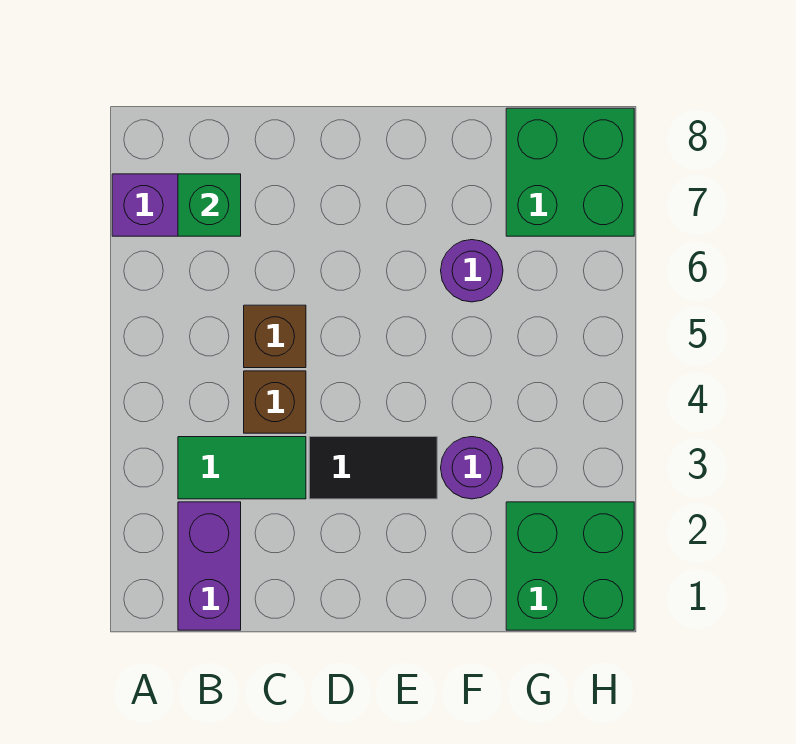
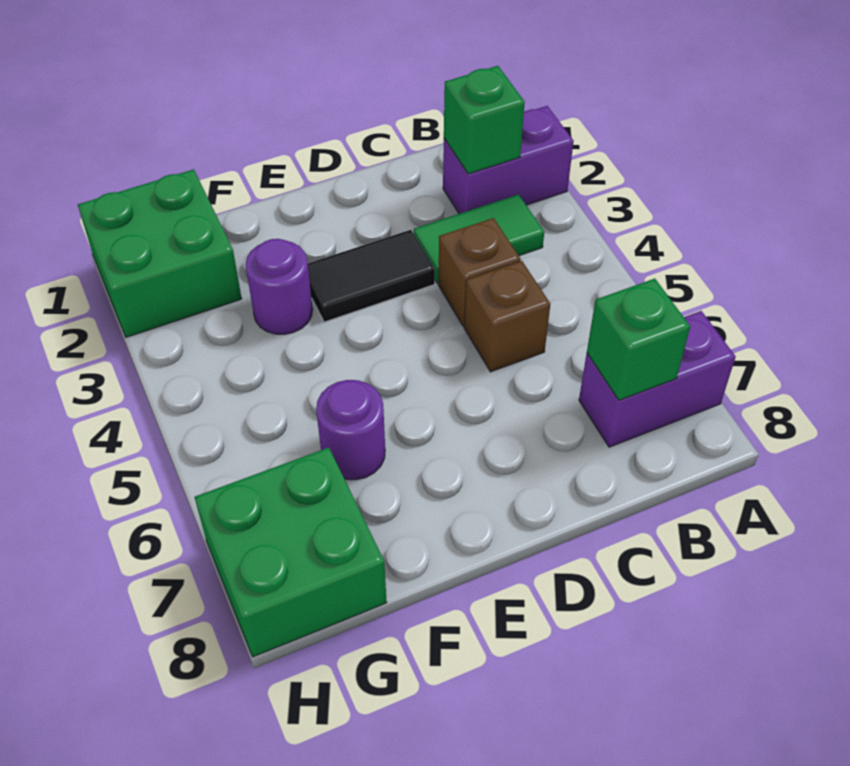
purple brick B1:B2 level 1 -> purple brick A2:B2 level 1
none -> green brick B2 level 2

